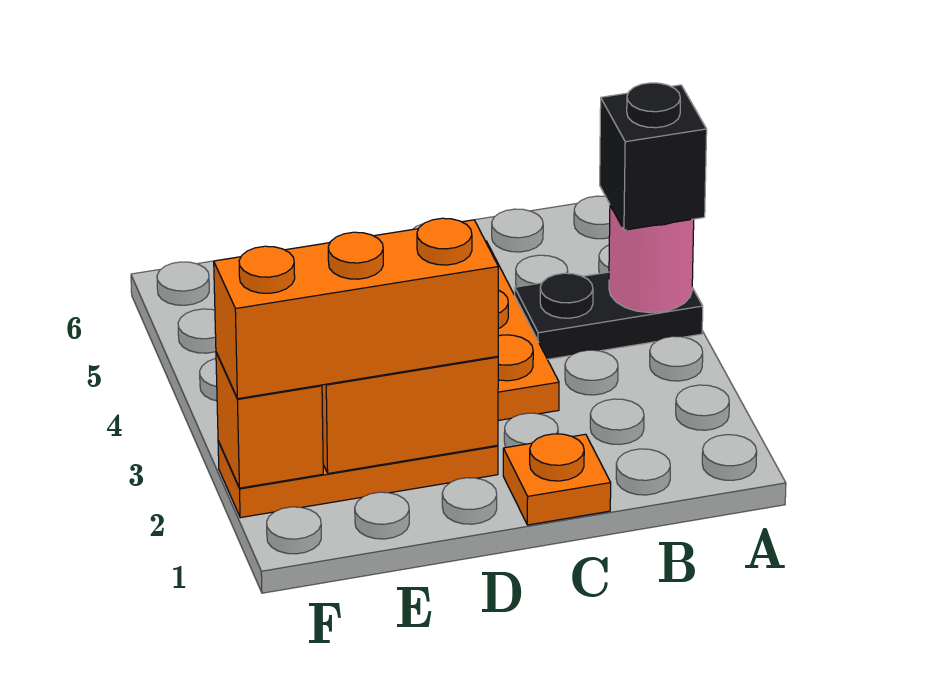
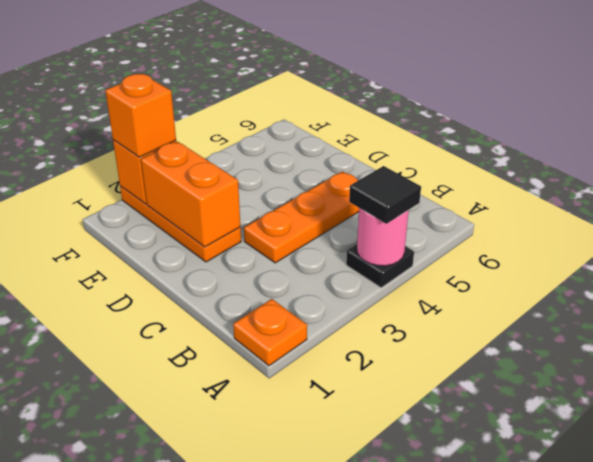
black plate A4:B4 level 1 -> black plate A4 level 1
black brick A4 level 3 -> black tile A4 level 3
orange plate C1 level 1 -> orange plate A1 level 1
orange brick D2:F2 level 3 -> orange brick F2 level 3

